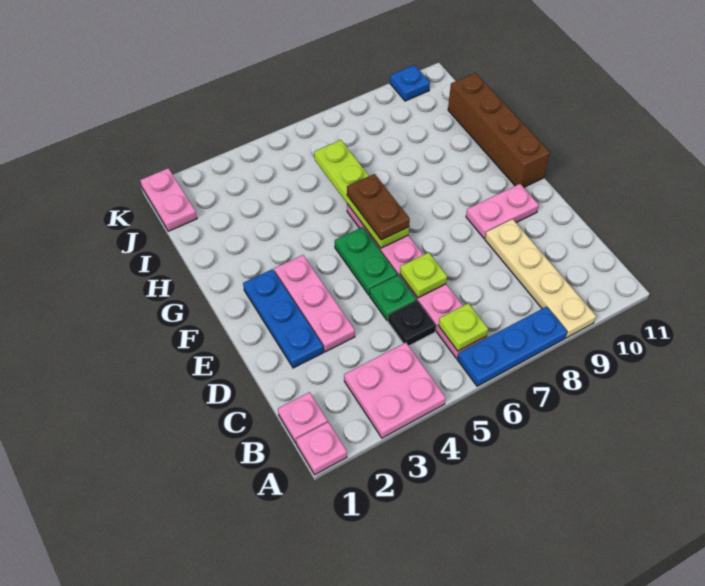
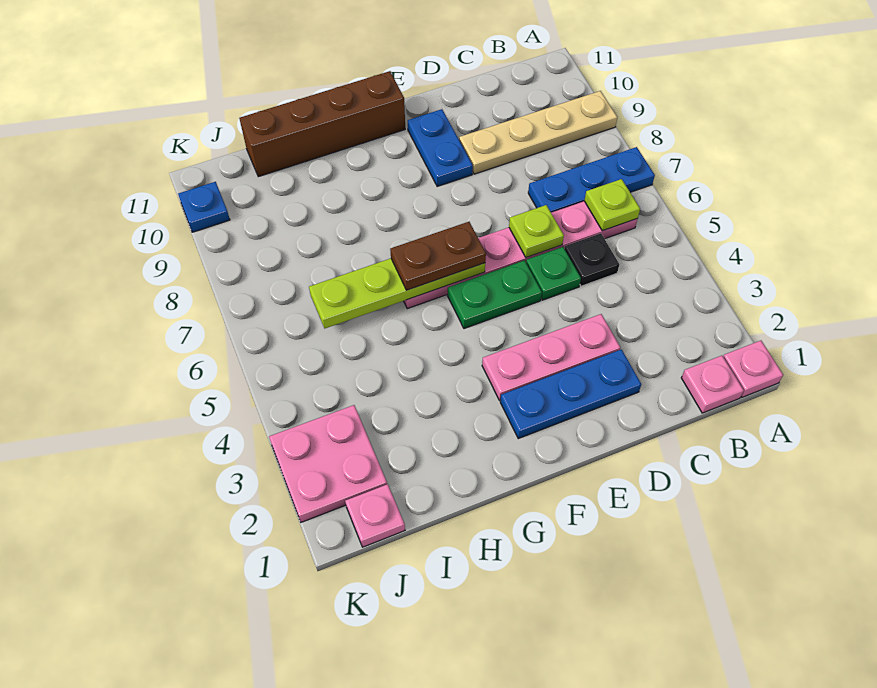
pink plate A3:B4 level 1 -> pink plate J2:K3 level 1
blue plate A6:A8 level 1 -> blue plate A7:C7 level 1
pink plate E9:E10 level 1 -> blue plate E9:E10 level 1
pink plate J1:K1 level 1 -> pink plate J1 level 1

